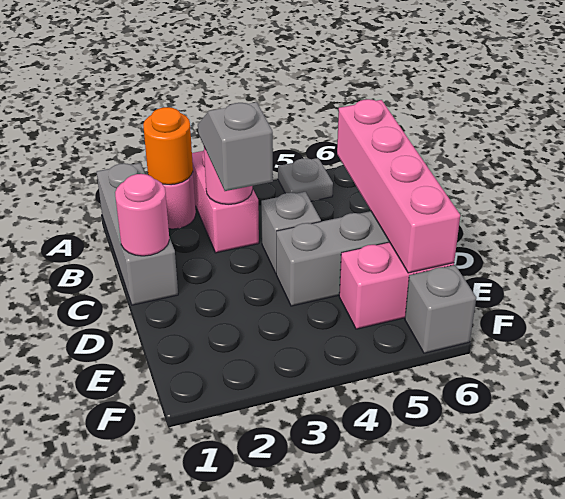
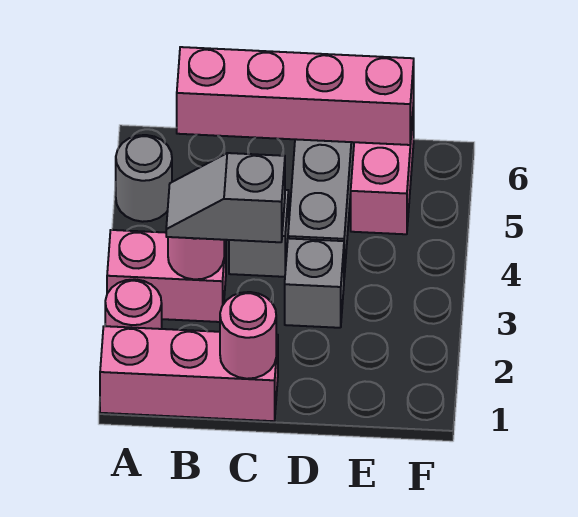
grey brick A1:C1 level 1 -> pink brick A1:C1 level 1
orange round brick A2 level 2 -> none
grey plate A5 level 1 -> grey round brick A5 level 1
grey brick F6 level 1 -> grey brick D3 level 1

